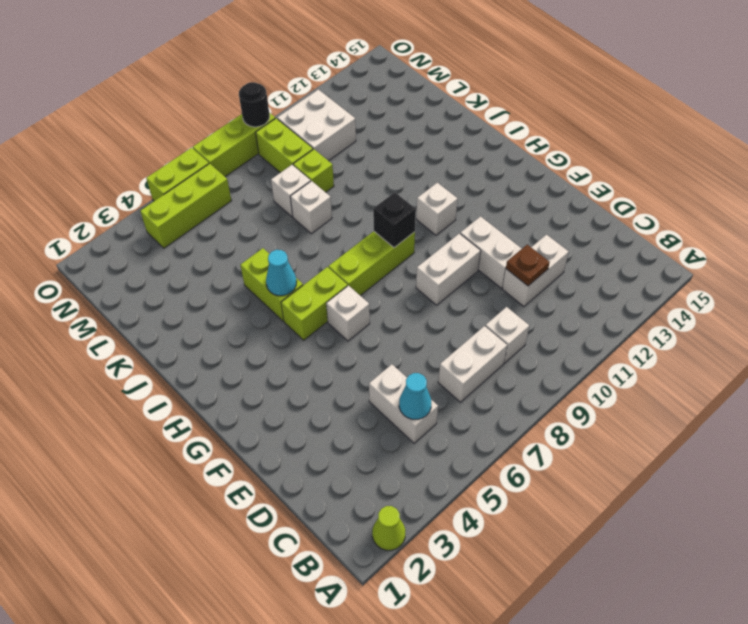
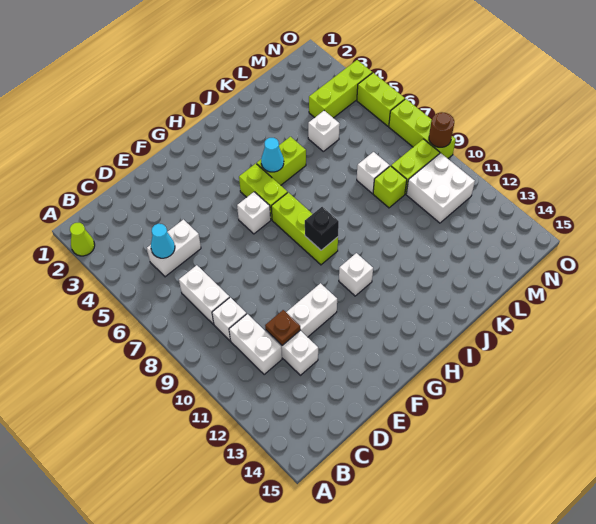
white brick F9:F10 level 1 -> white brick C10:C11 level 1
white brick K8 level 1 -> white brick L5 level 1
lime brick N4:N6 level 1 -> lime brick M4:O4 level 1
black round brick O9 level 2 -> brown round brick O9 level 2

